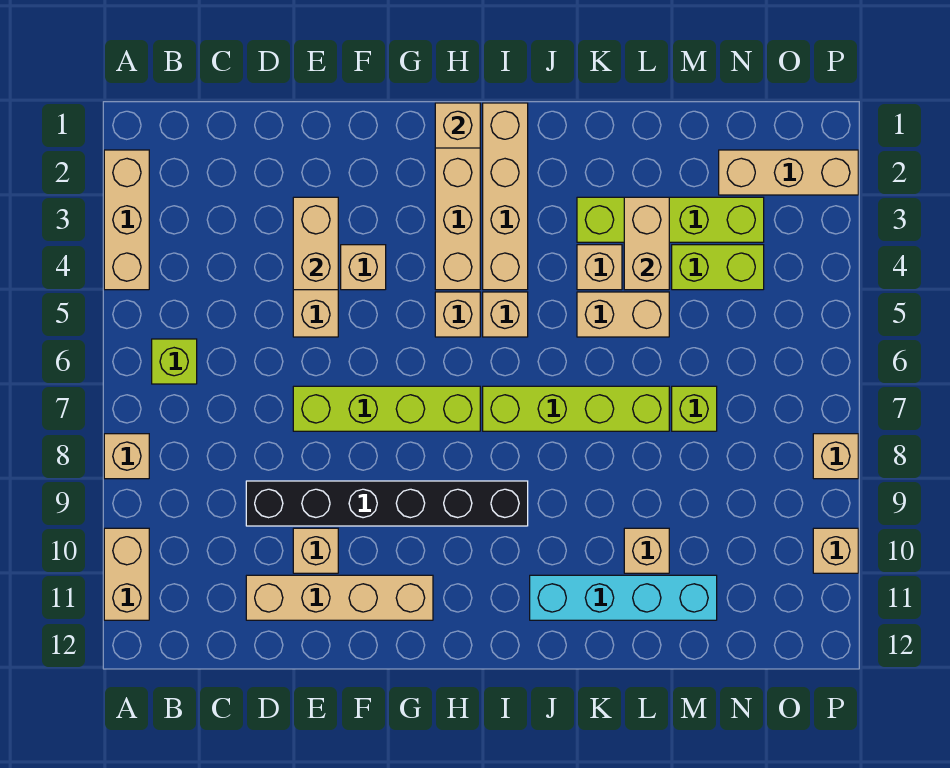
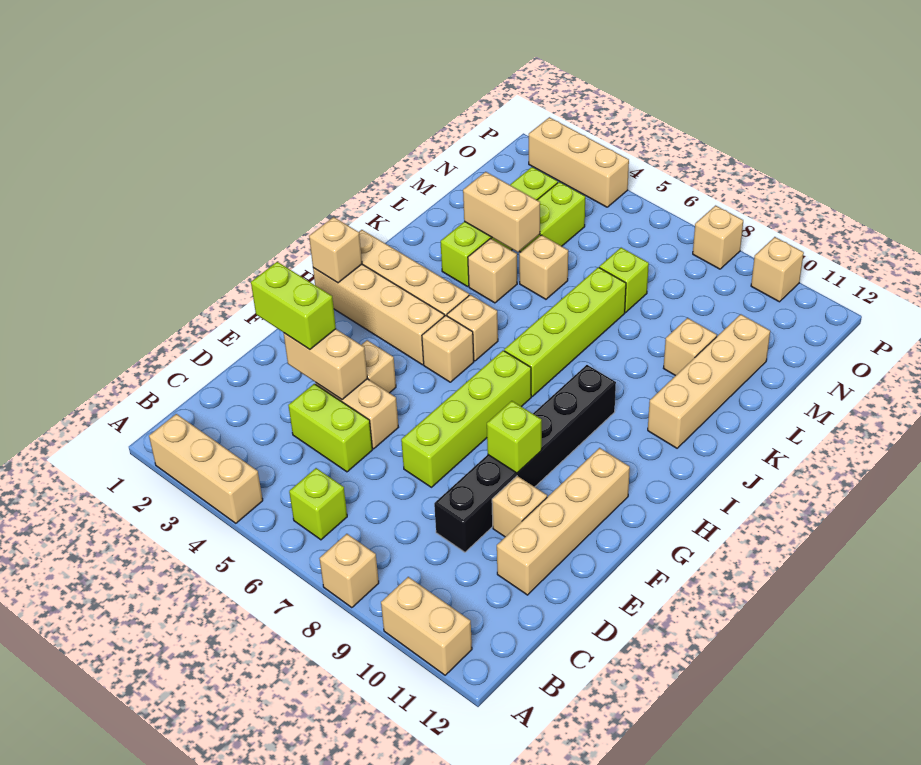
none -> lime brick D4:D5 level 1
none -> lime brick E2:E3 level 3
none -> lime brick F9 level 2
cyan brick J11:M11 level 1 -> tan brick J11:M11 level 1
tan brick K5:L5 level 1 -> tan brick L5 level 1
tan brick N2:P2 level 1 -> tan brick P2:P4 level 1

